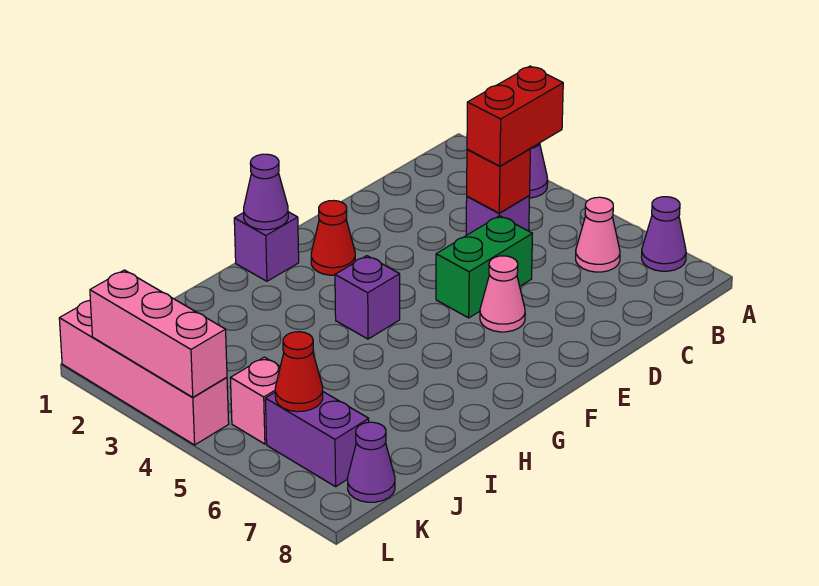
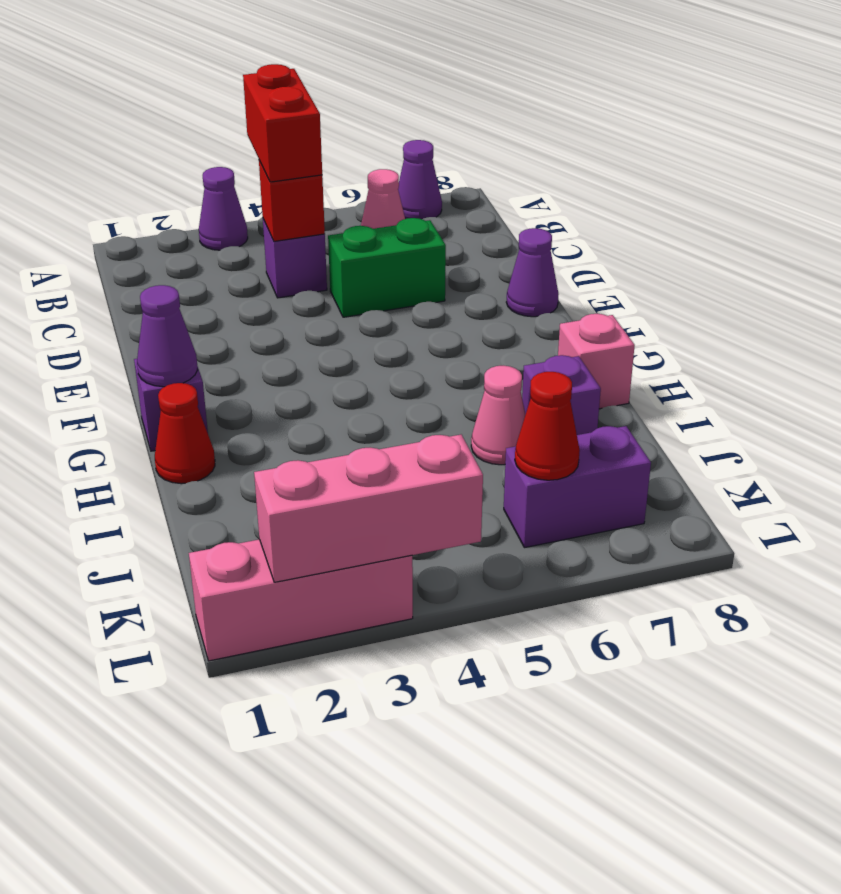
green brick D5:E5 level 1 -> green brick D5:D6 level 1
pink cone E6 level 1 -> pink cone I6 level 1
red cone F2 level 1 -> red cone H1 level 1
purple brick G4 level 1 -> purple brick I7 level 1
pink brick K5 level 1 -> pink brick H8 level 1
purple cone K8 level 1 -> purple cone E8 level 1
pink brick L1:L4 level 1 -> pink brick L1:L3 level 1

